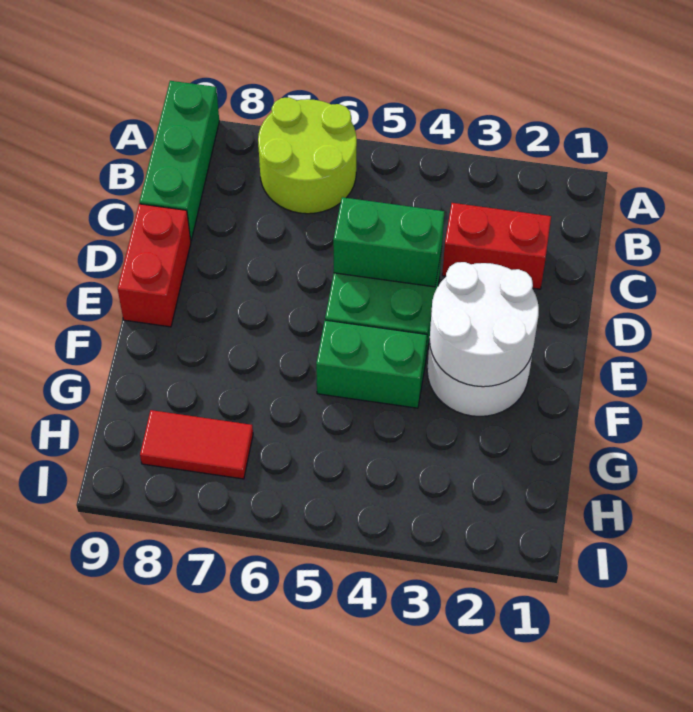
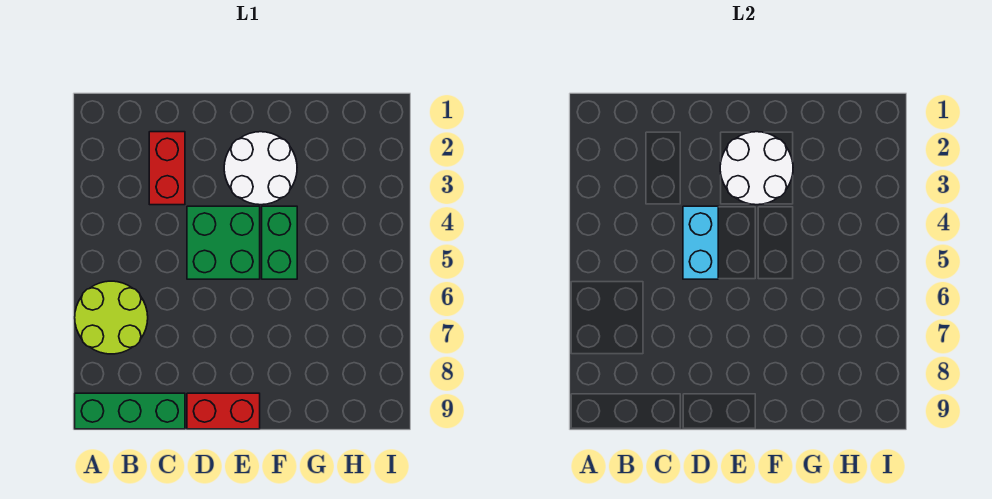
green brick D4:D5 level 2 -> cyan brick D4:D5 level 2
red tile H7:H8 level 1 -> none

